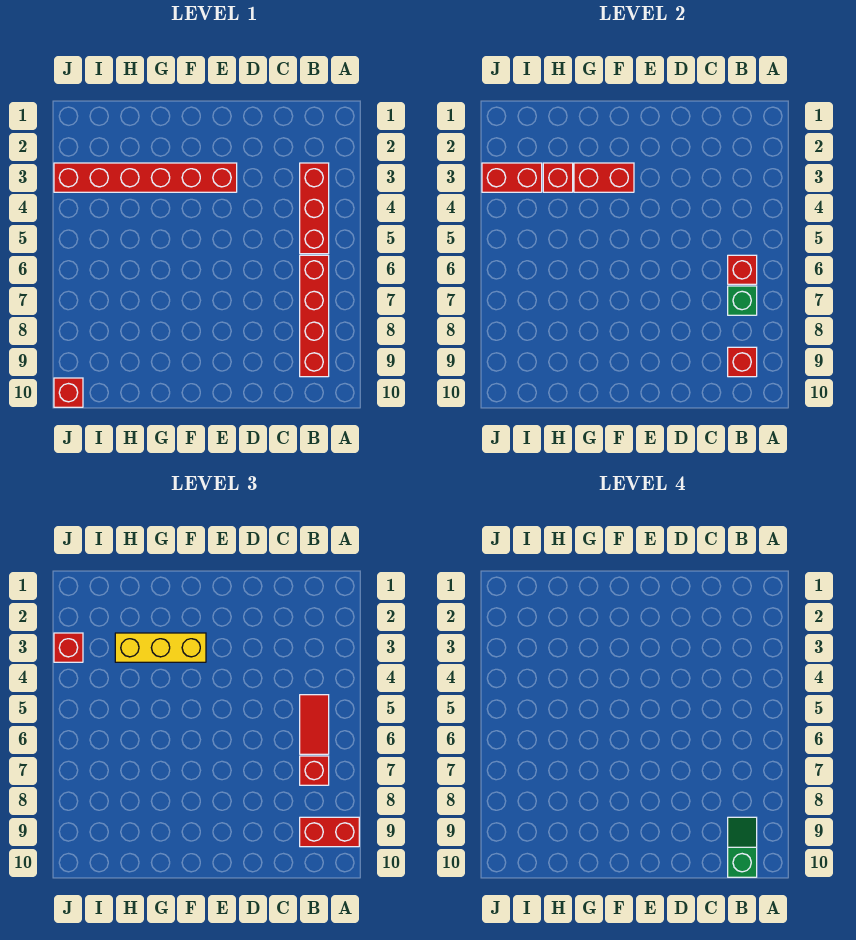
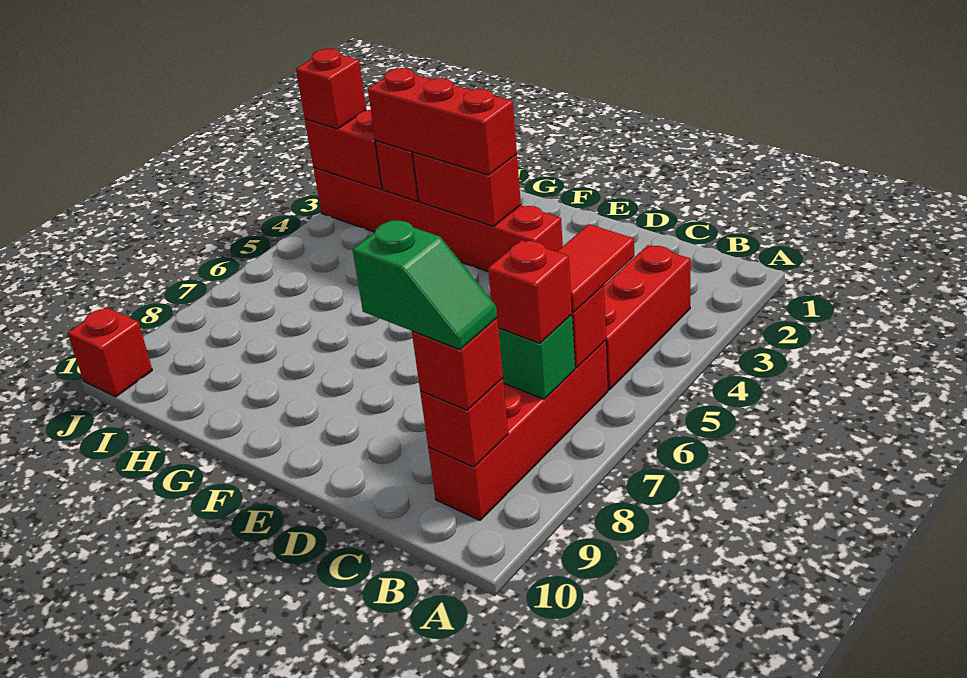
red brick A9:B9 level 3 -> red brick B9 level 3
green slope B9:B10 level 4 top 10 -> green slope B9:C9 level 4 top C
yellow brick F3:H3 level 3 -> red brick F3:H3 level 3

